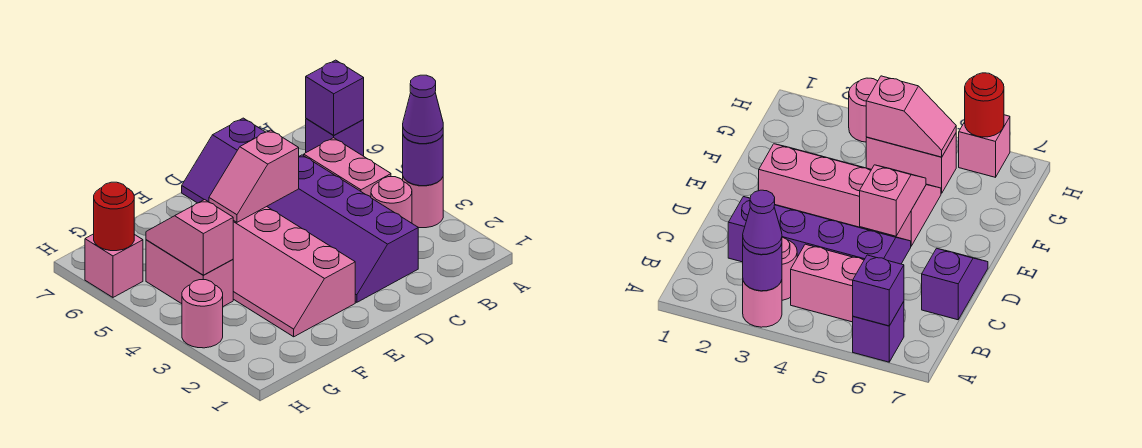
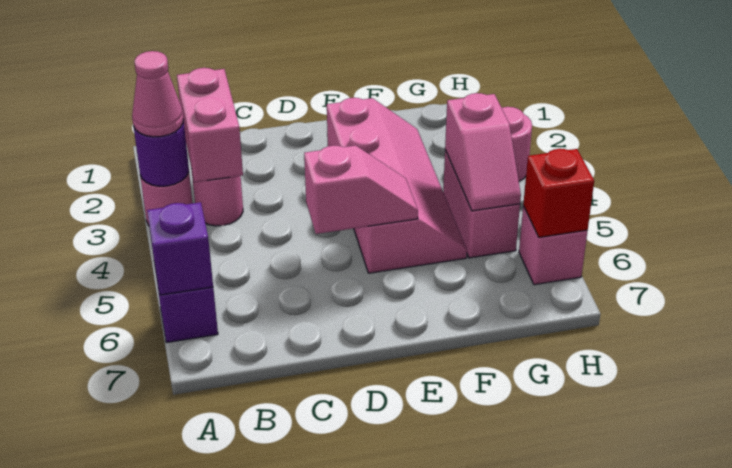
purple cone A3 level 3 -> pink cone A3 level 3
pink brick B4:B5 level 1 -> pink brick B2:B3 level 2
purple slope C2:D5 level 1 top C -> none
purple slope C7:D7 level 1 top C -> none
red round brick H6 level 2 -> red brick H6 level 2

